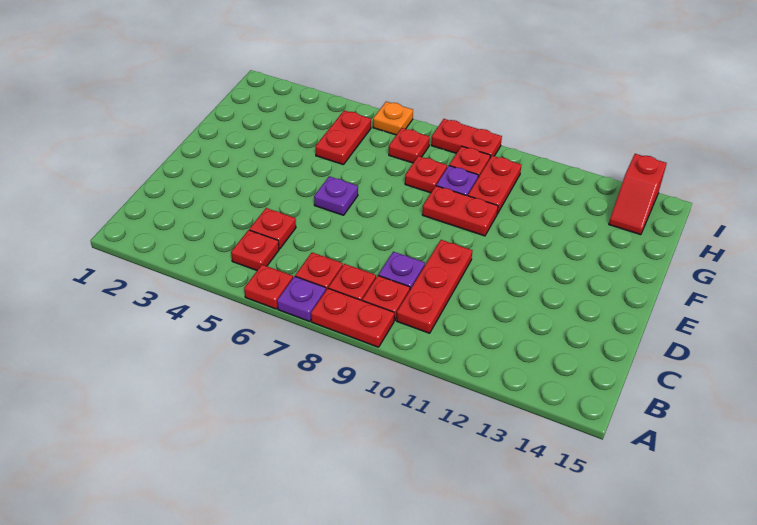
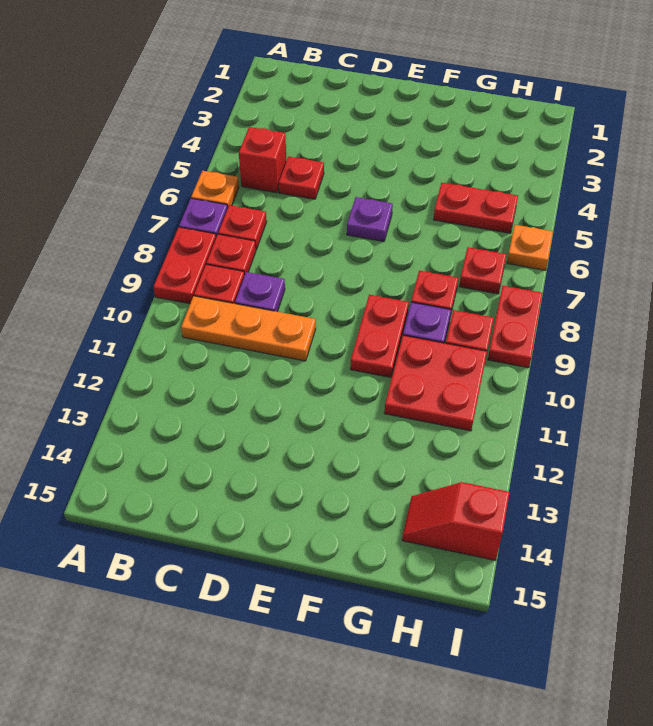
red plate A6 level 1 -> orange plate A6 level 1
red plate B5 level 1 -> red brick B5 level 1
red plate B10:D10 level 1 -> orange plate B10:D10 level 1
red plate G10:H10 level 1 -> red plate G10:H11 level 1

